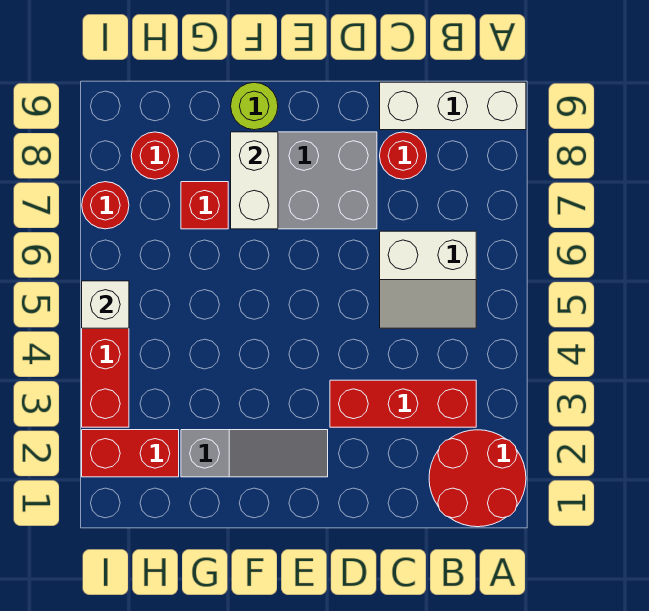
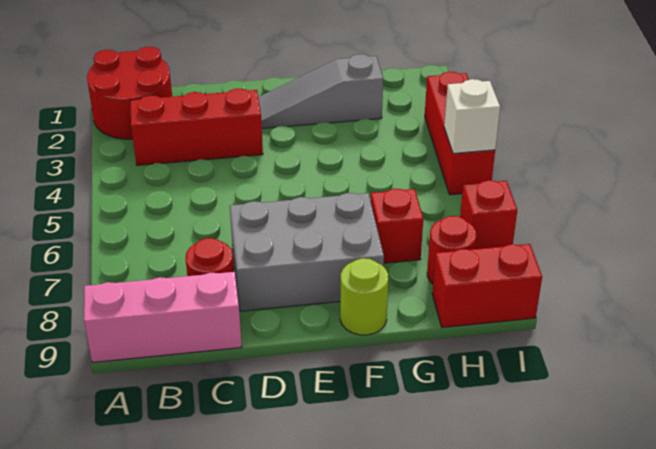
white brick A9:C9 level 1 -> pink brick A9:C9 level 1
white slope B5:C6 level 1 top 6 -> none
white brick F7:F8 level 2 -> none
red brick H2:I2 level 1 -> red brick H9:I9 level 1
red round brick I7 level 1 -> red brick I7 level 1

